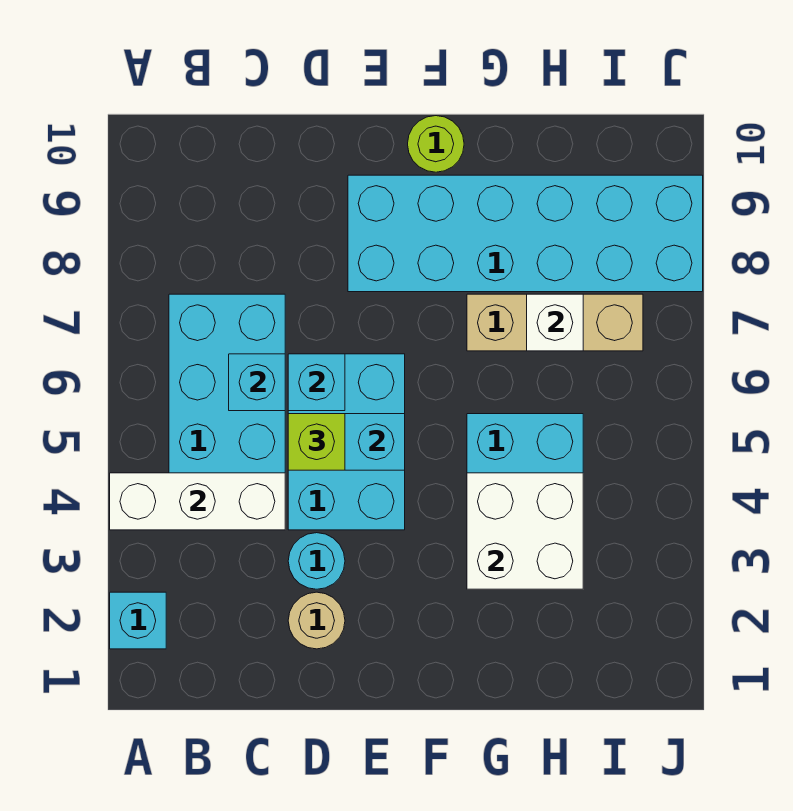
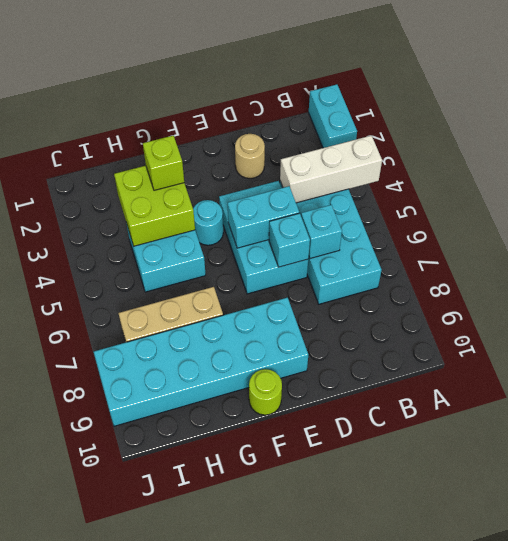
cyan brick A2 level 1 -> cyan brick A1:A2 level 1
cyan round brick D3 level 1 -> cyan round brick F4 level 1
lime brick D5 level 3 -> lime brick G3 level 3
white brick G3:H4 level 2 -> lime brick G3:H4 level 2
white brick H7 level 2 -> none

